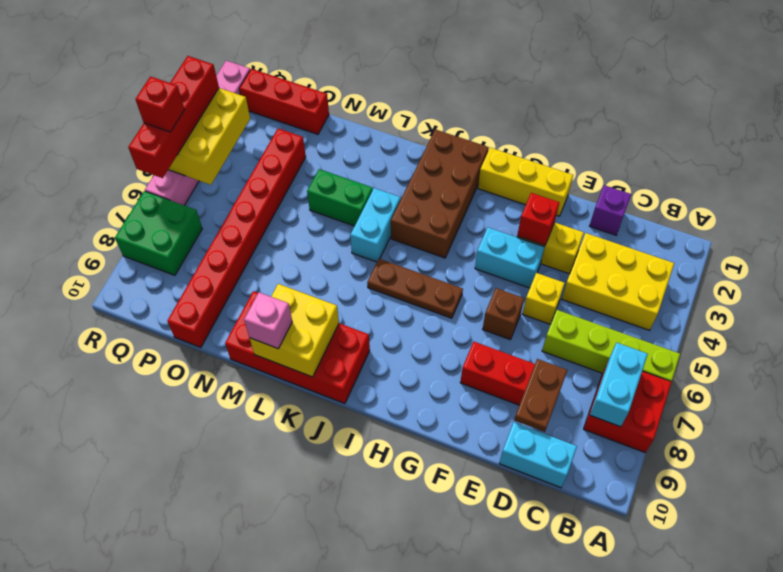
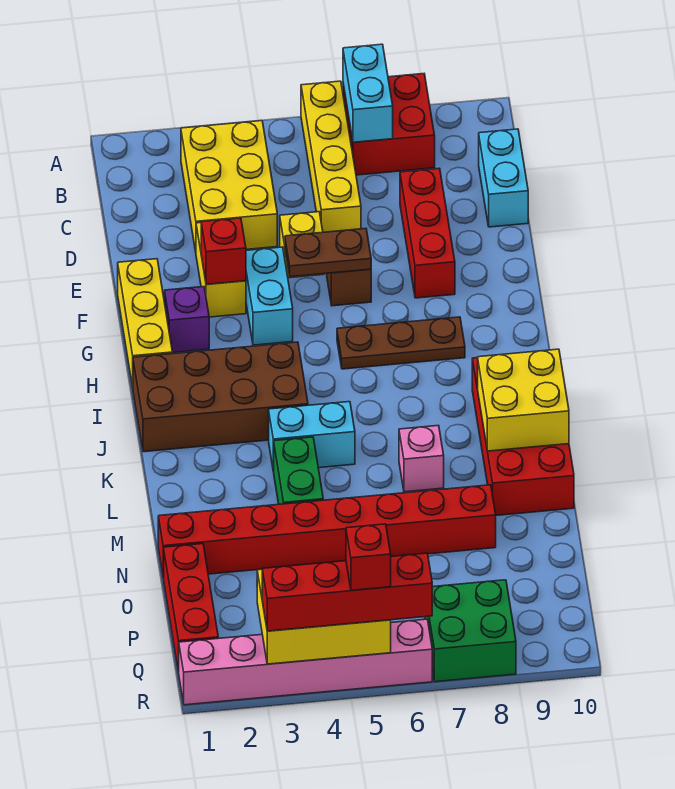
lime brick A6:D6 level 1 -> yellow brick A6:D6 level 1
cyan brick B7:B8 level 2 -> cyan brick A7:B7 level 2
purple brick D1 level 1 -> purple brick G2 level 1
brown plate D8:D9 level 2 -> brown plate F5:F6 level 2
brown plate H6:J6 level 1 -> brown plate H6:H8 level 1
pink brick L10 level 3 -> pink brick L7 level 1
red brick O3:O10 level 1 -> red brick N1:N8 level 1

